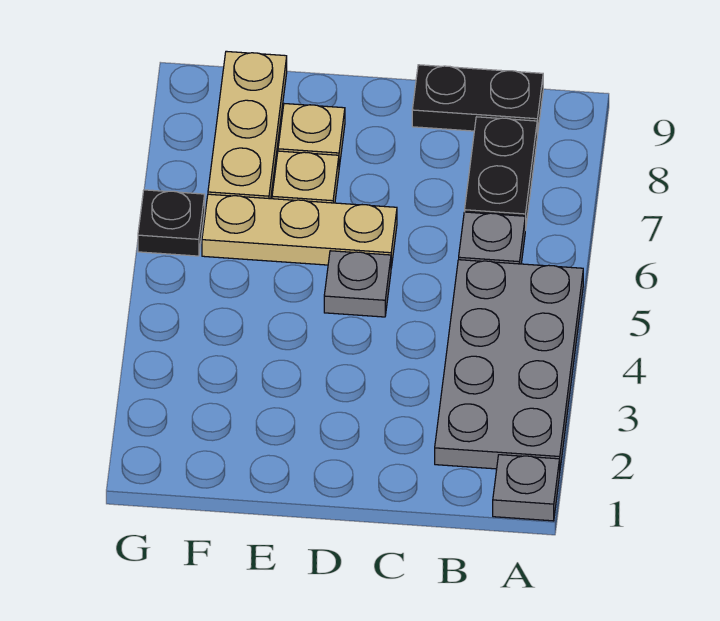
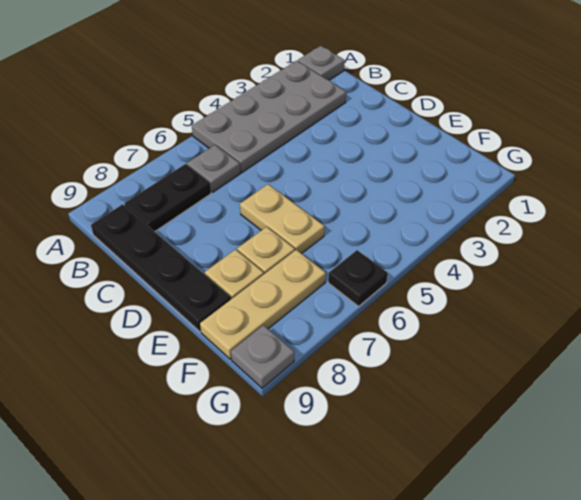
black plate B9:C9 level 1 -> black plate B9:E9 level 1
grey plate D5 level 1 -> grey plate G9 level 1
tan plate D6:F6 level 1 -> tan plate D6:E6 level 1

